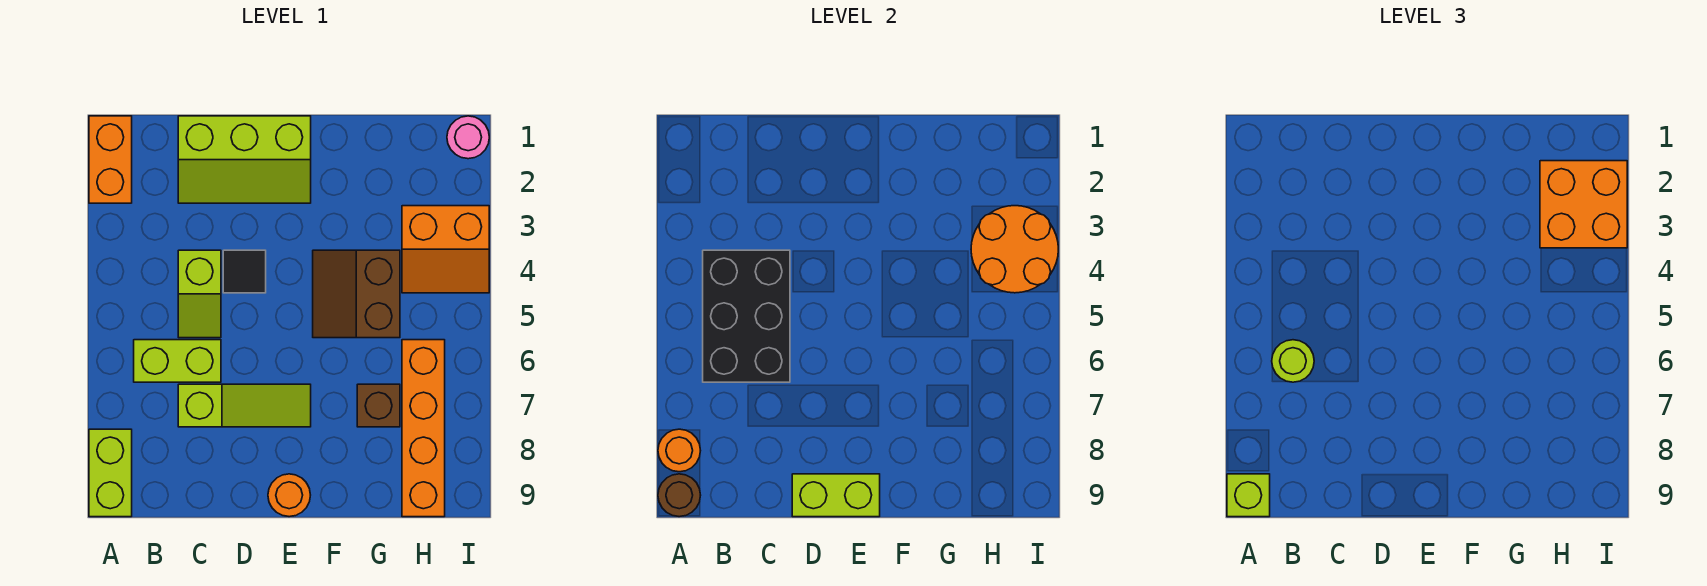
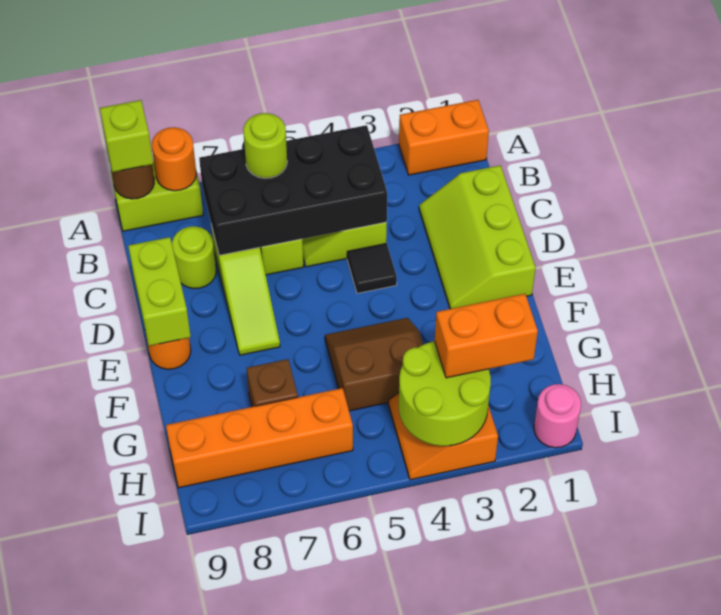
black brick B4:C6 level 2 -> black brick B4:C7 level 2
none -> lime round brick C8 level 1
orange brick H2:I3 level 3 -> orange brick H2:H3 level 3
orange round brick H3:I4 level 2 -> lime round brick H3:I4 level 2

